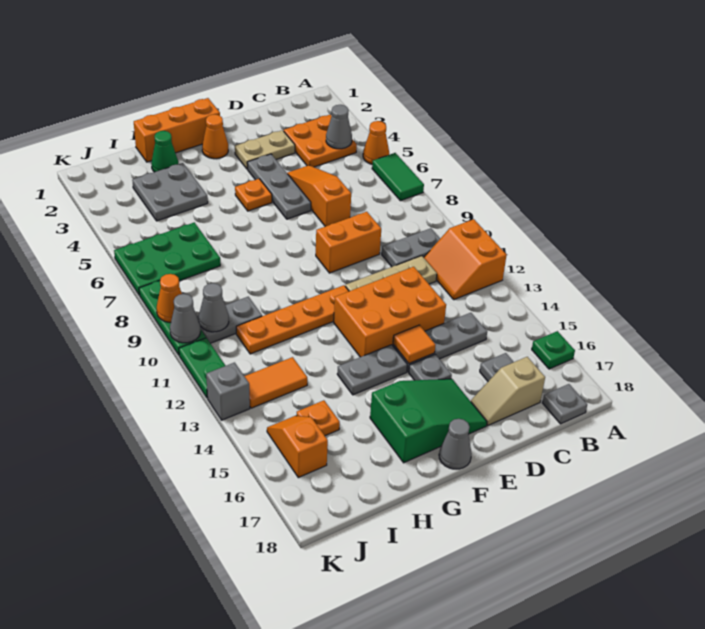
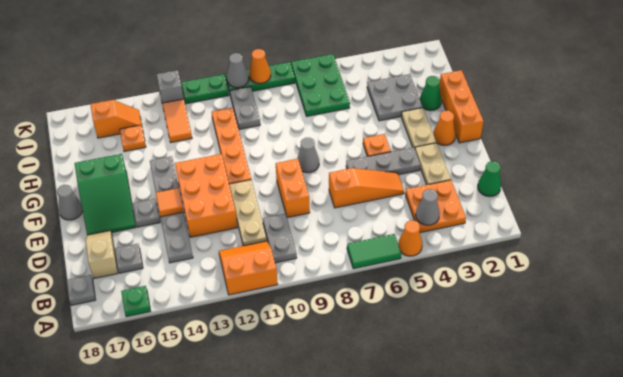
none -> green cone C1 level 1
none -> tan plate F3:G3 level 1
grey cone J10 level 2 -> grey cone F8 level 1

